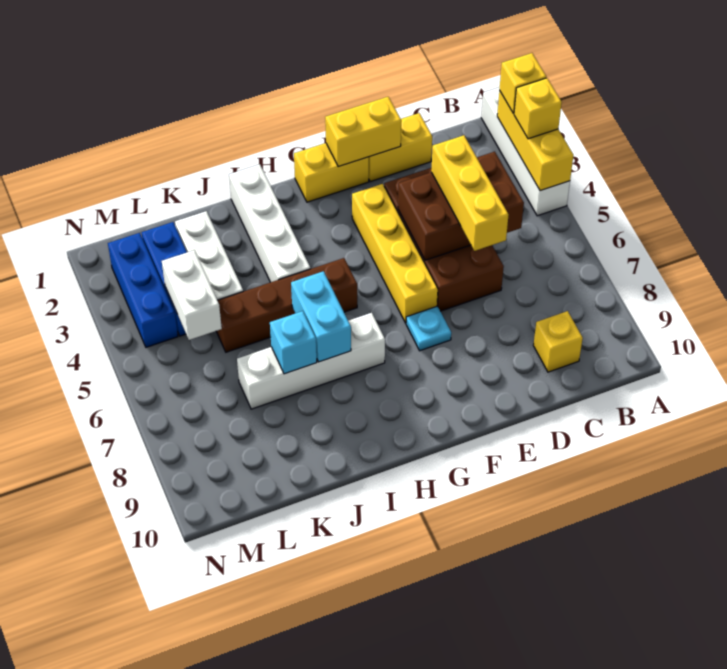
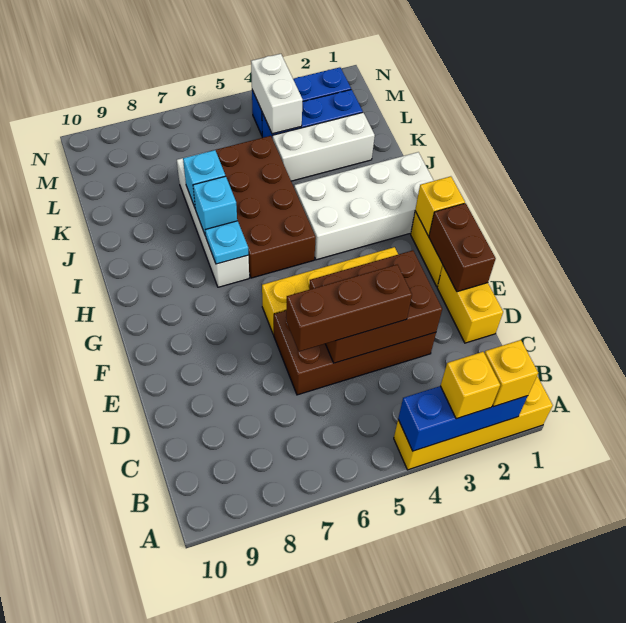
white brick A1:A4 level 1 -> yellow brick A1:A4 level 1
yellow brick A2:A4 level 2 -> blue brick A2:A4 level 2
brown brick C4:E5 level 2 -> brown brick D3:E5 level 2
yellow brick C9 level 1 -> yellow brick G1 level 2
yellow brick D4:D6 level 3 -> brown brick D4:D6 level 3
yellow brick E1:F1 level 2 -> brown brick E1:F1 level 2
cyan plate F7 level 1 -> cyan plate H7 level 2
brown brick H5:K5 level 1 -> brown brick H5:K6 level 1
white brick I1:I4 level 1 -> white brick H1:I4 level 1
cyan brick I6:I7 level 2 -> cyan brick I7 level 2
white brick L4:L5 level 2 -> white brick L4:M4 level 2

